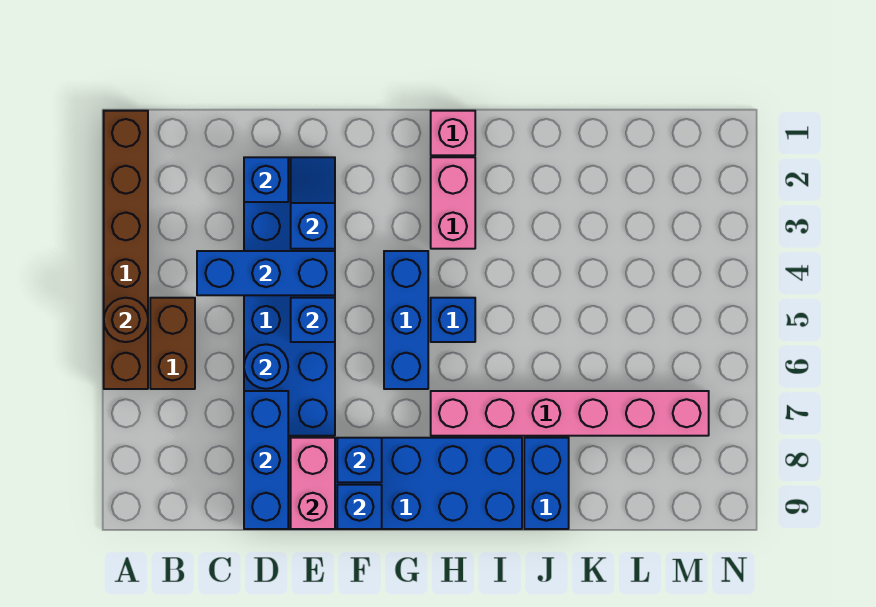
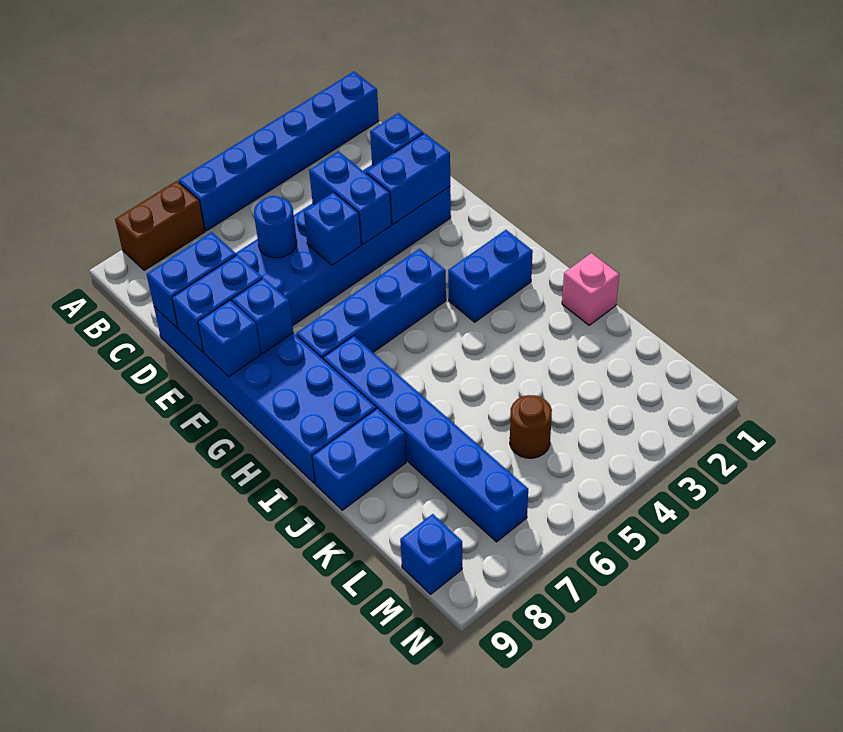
brown brick A1:A6 level 1 -> blue brick A1:A6 level 1
brown round brick A5 level 2 -> brown round brick L5 level 1
brown brick B5:B6 level 1 -> brown brick A7:A8 level 1
blue brick C4:E4 level 2 -> blue brick D4:E4 level 2
blue brick D7:D9 level 2 -> blue brick D8:D9 level 2
blue slope E2:E3 level 2 top 3 -> blue brick E2:E3 level 2
pink brick E8:E9 level 2 -> blue brick E8:E9 level 2
blue brick G4:G6 level 1 -> blue brick G4:G7 level 1
pink brick H1 level 1 -> pink brick J1 level 1
pink brick H2:H3 level 1 -> blue brick H2:H3 level 1
blue brick H5 level 1 -> blue brick M9 level 1
pink brick H7:M7 level 1 -> blue brick H7:M7 level 1

